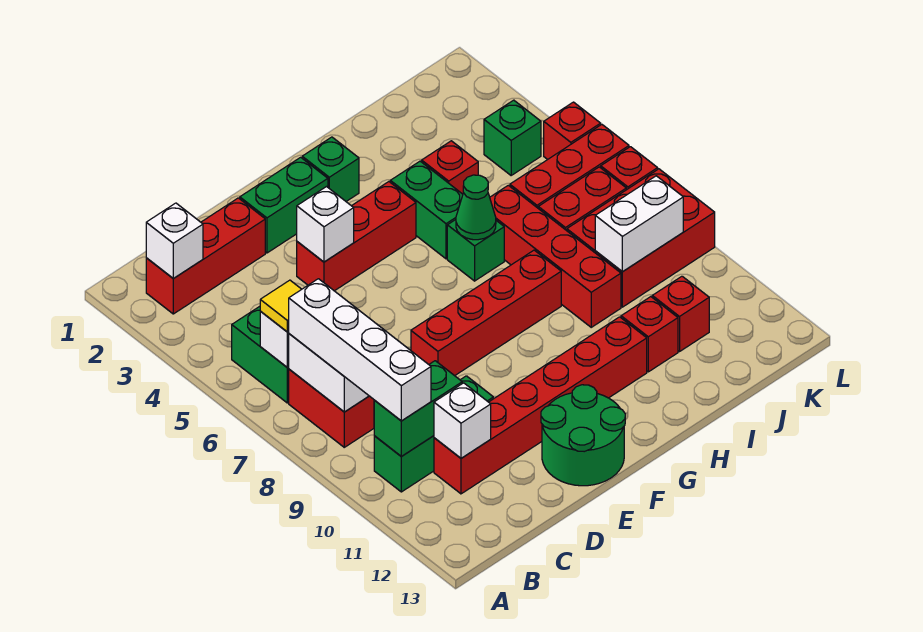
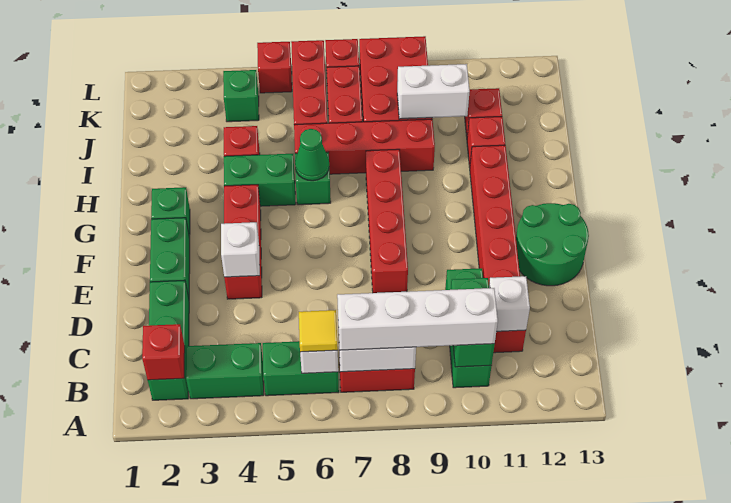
red brick B2:D2 level 1 -> green brick B2:D2 level 1
white brick B2 level 2 -> red brick B2 level 2
none -> green brick B3:B4 level 1
white brick J9:K9 level 2 -> white brick J9:J10 level 2

